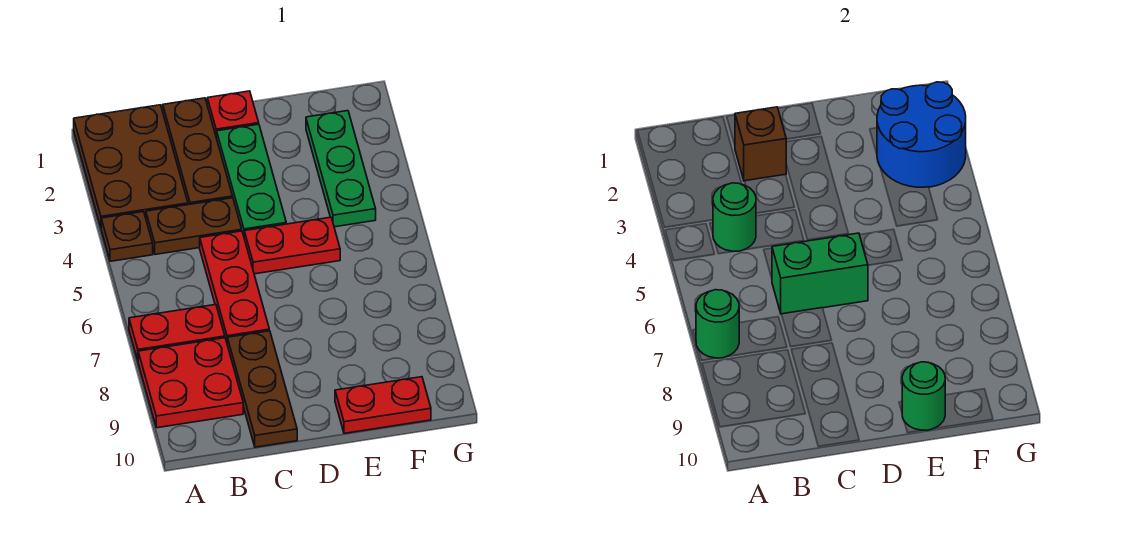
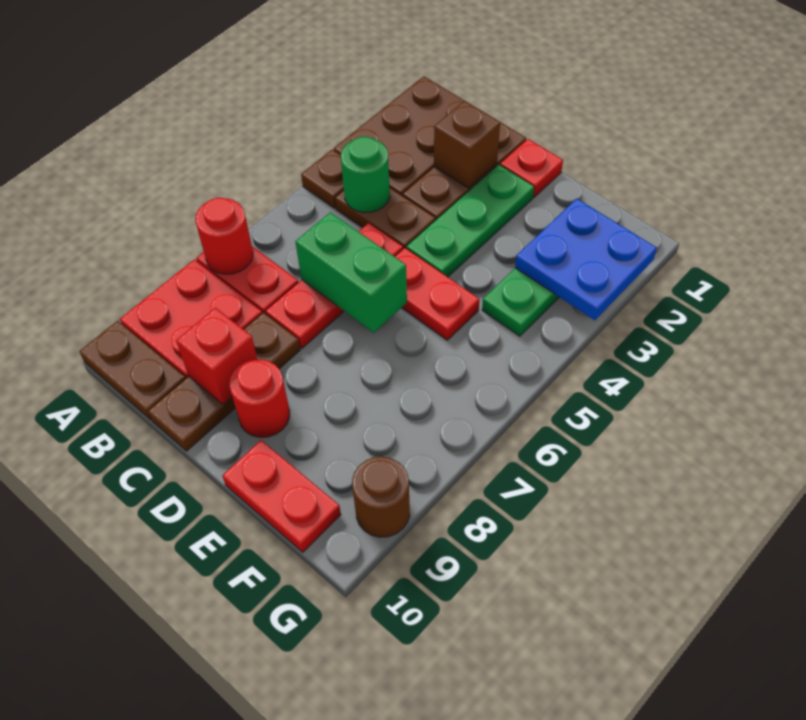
green round brick A7 level 2 -> red round brick A7 level 2
none -> brown plate A10:B10 level 1
none -> red brick C9 level 2
none -> red round brick D9 level 1
green round brick E10 level 2 -> none
blue round brick F2:G3 level 2 -> blue plate F2:G3 level 2
none -> brown round brick G9 level 1

